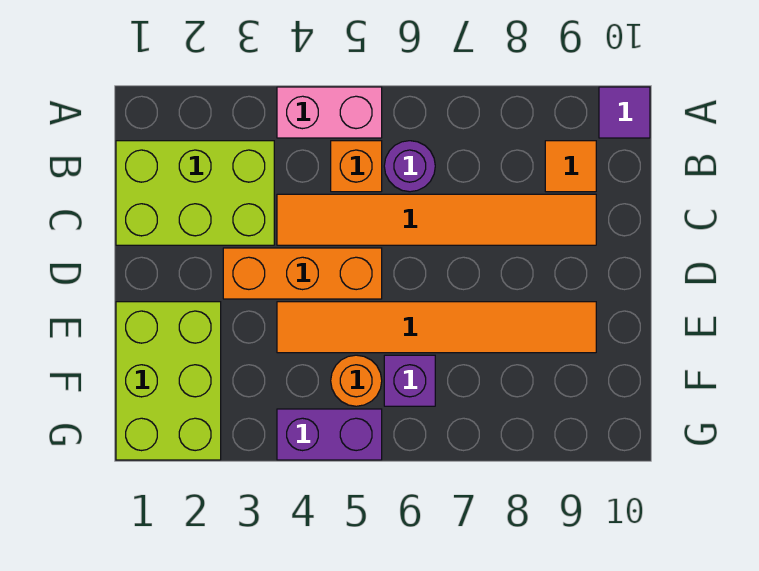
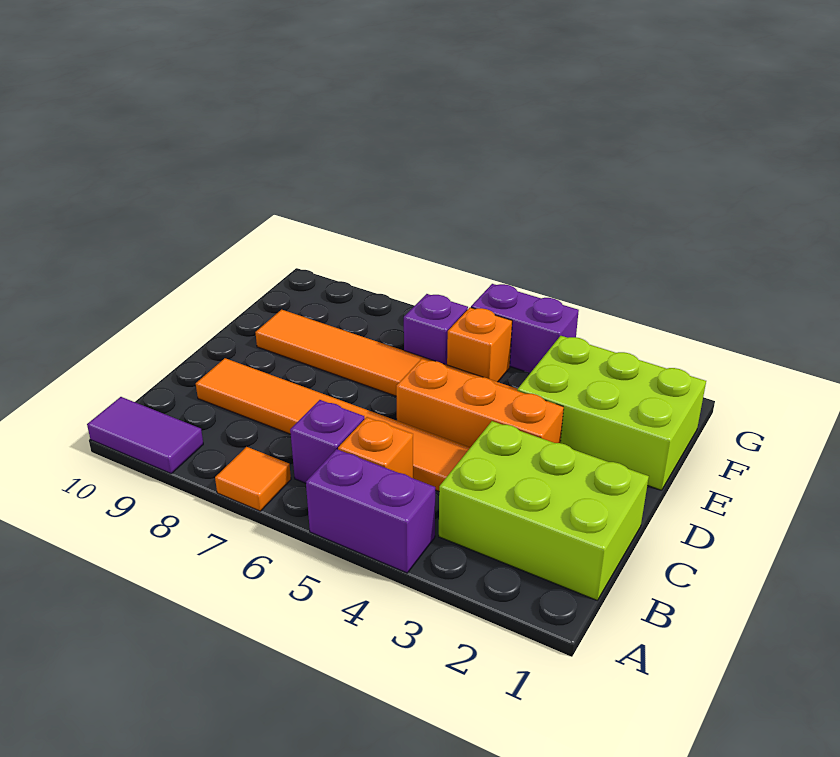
pink brick A4:A5 level 1 -> purple brick A4:A5 level 1
purple tile A10 level 1 -> purple tile A9:A10 level 1
purple round brick B6 level 1 -> purple brick B6 level 1
orange tile B9 level 1 -> orange tile A7 level 1
lime brick E1:G2 level 1 -> lime brick E1:F3 level 1
orange round brick F5 level 1 -> orange brick F5 level 1

